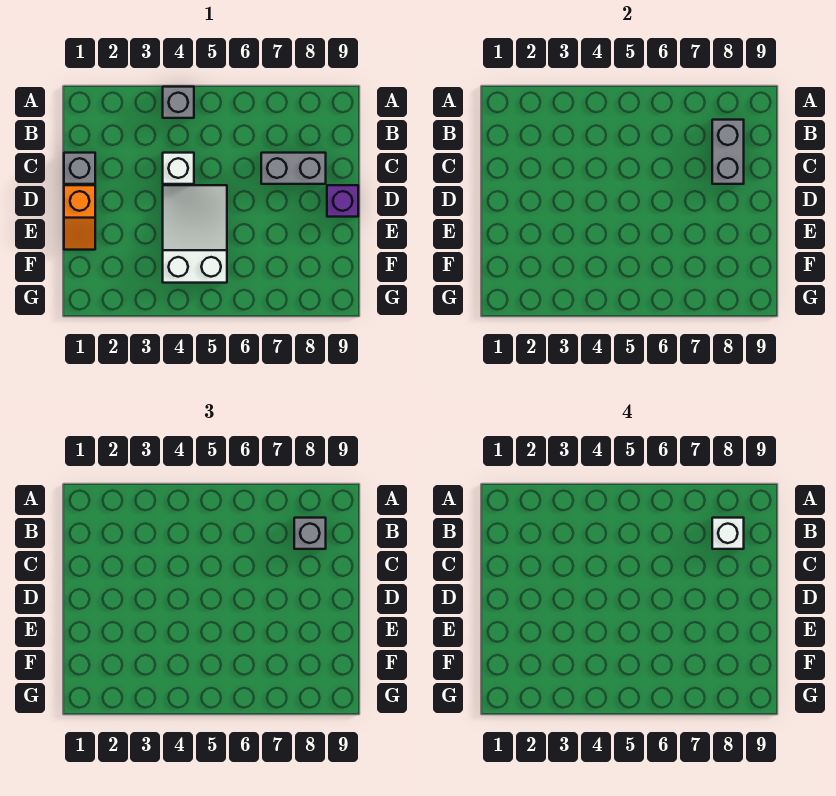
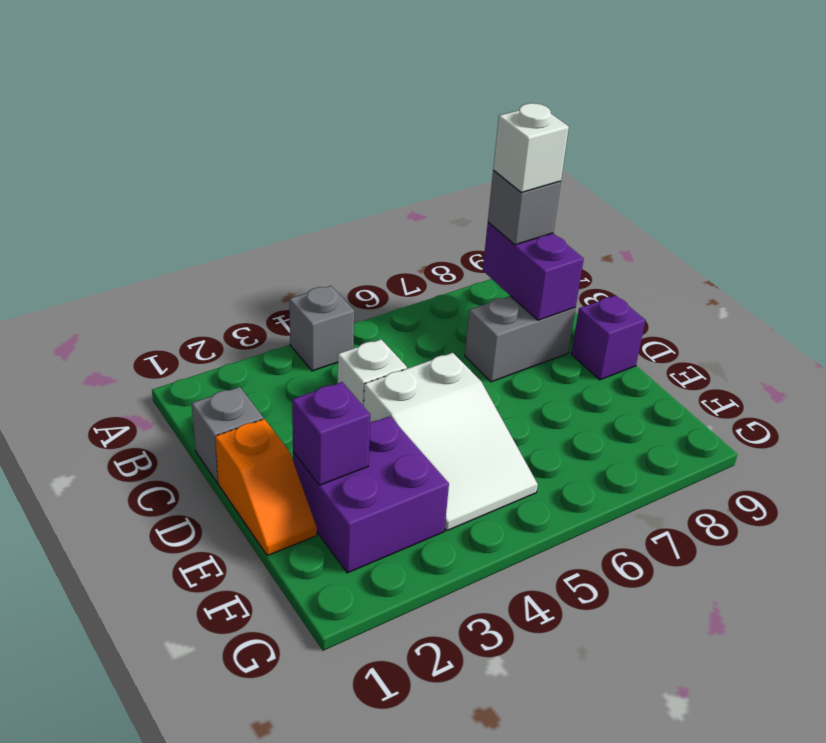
grey brick B8:C8 level 2 -> purple brick B8:C8 level 2
white slope D4:F5 level 1 top F -> white slope D4:F5 level 1 top D
none -> purple brick E2:F3 level 1
none -> purple brick E2 level 2

